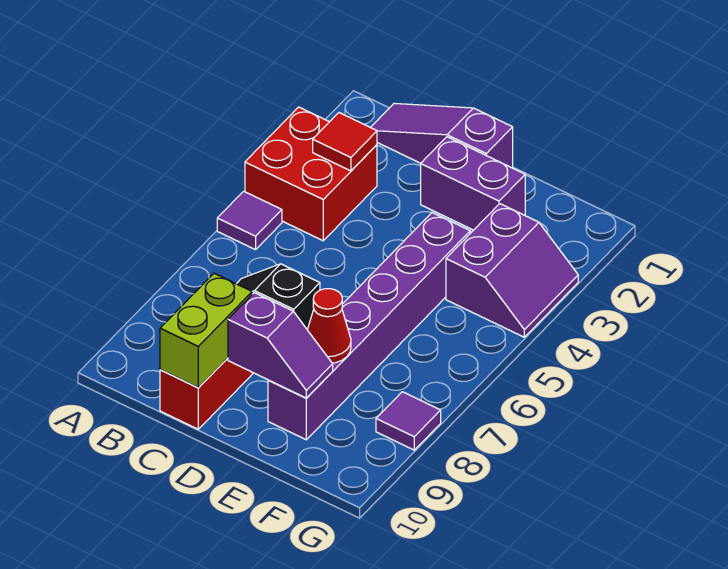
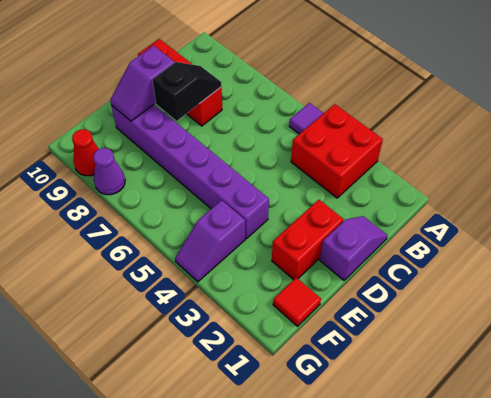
purple slope B1:D1 level 1 top D -> purple slope C1:D1 level 1 top D
red tile B3 level 2 -> red tile F1 level 1
lime brick C9:C10 level 2 -> none
purple brick D2:E2 level 1 -> red brick D2:E2 level 1
red cone E8 level 2 -> red cone G9 level 1
purple slope F3:G4 level 1 top F -> purple slope F4:G4 level 1 top F
purple tile G8 level 1 -> purple cone G8 level 1

